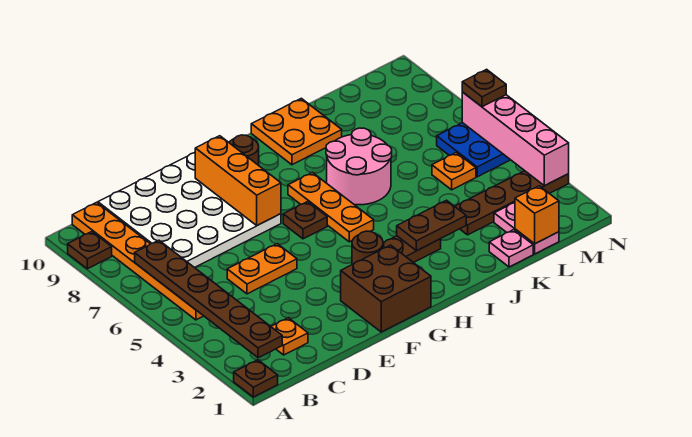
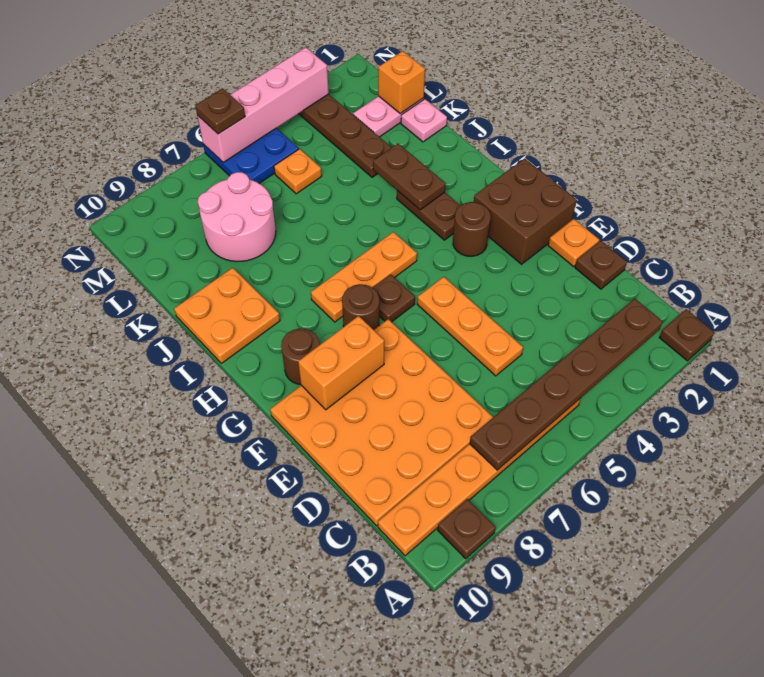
orange plate C2 level 1 -> orange plate E1 level 1
white plate C7:F10 level 1 -> orange plate C7:F10 level 1
none -> brown plate D1 level 1
orange plate D5:E5 level 1 -> orange plate D5:F5 level 1
orange brick F7:F9 level 2 -> orange brick F8:F9 level 2
none -> brown round brick G7 level 1
pink round brick I6:J7 level 1 -> pink round brick K7:L8 level 1

